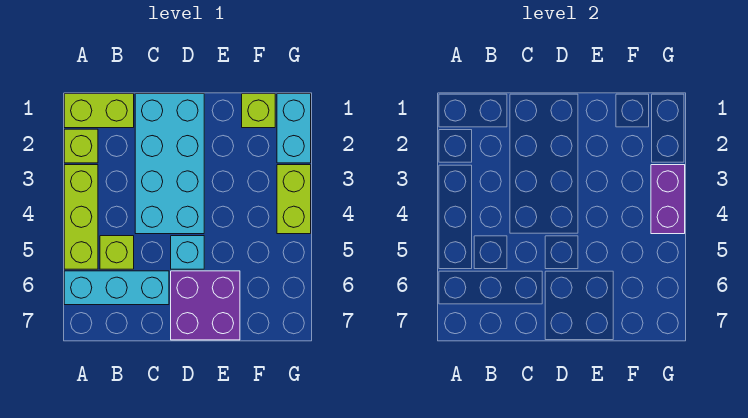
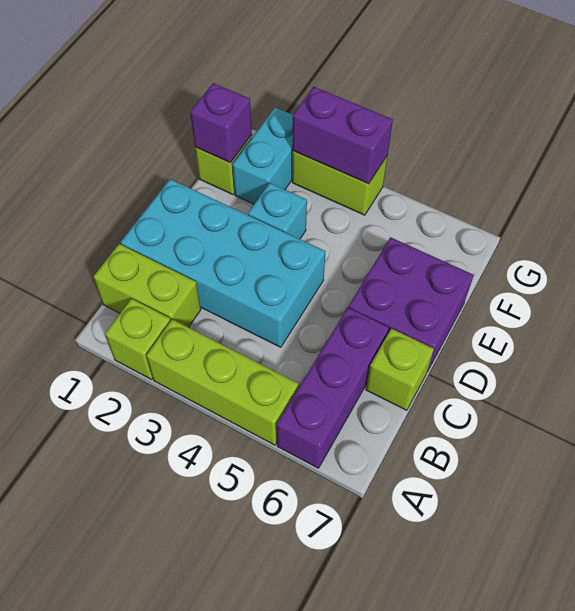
lime brick A1:B1 level 1 -> lime brick B1:B2 level 1
cyan brick A6:C6 level 1 -> purple brick A6:C6 level 1
lime brick B5 level 1 -> lime brick C7 level 1
cyan brick D5 level 1 -> cyan brick E3 level 1
none -> purple brick F1 level 2
cyan brick G1:G2 level 1 -> cyan brick F2:G2 level 1

